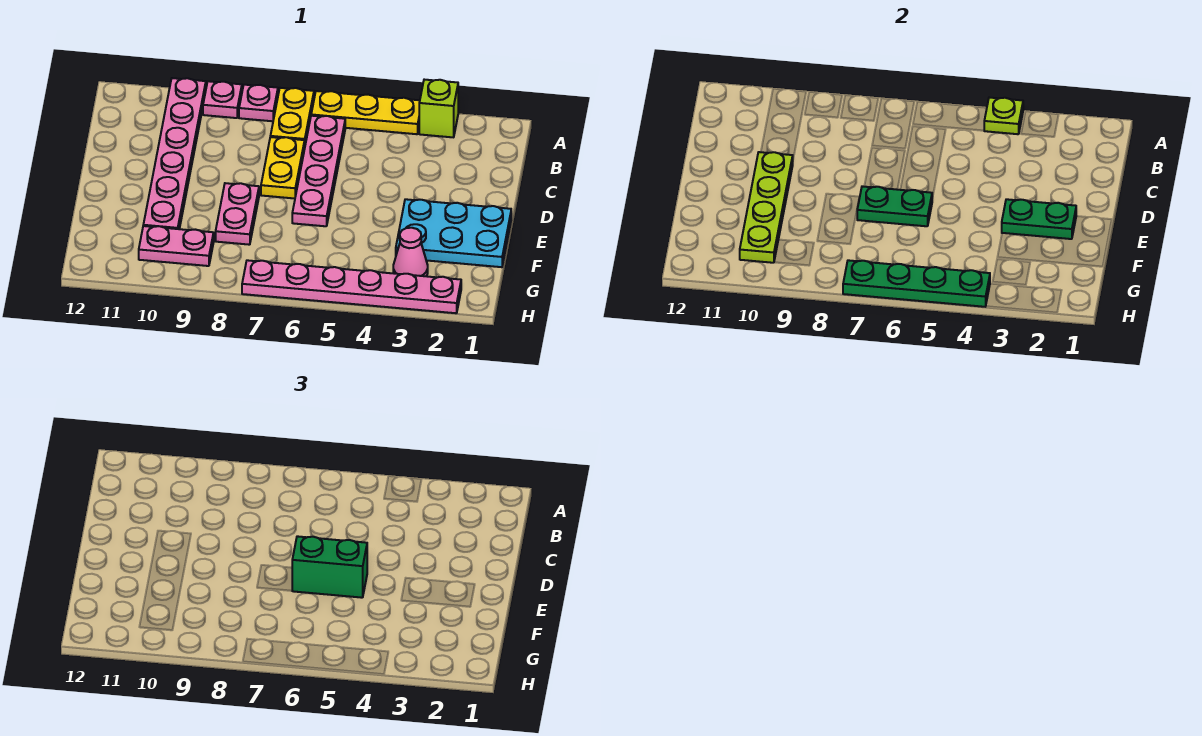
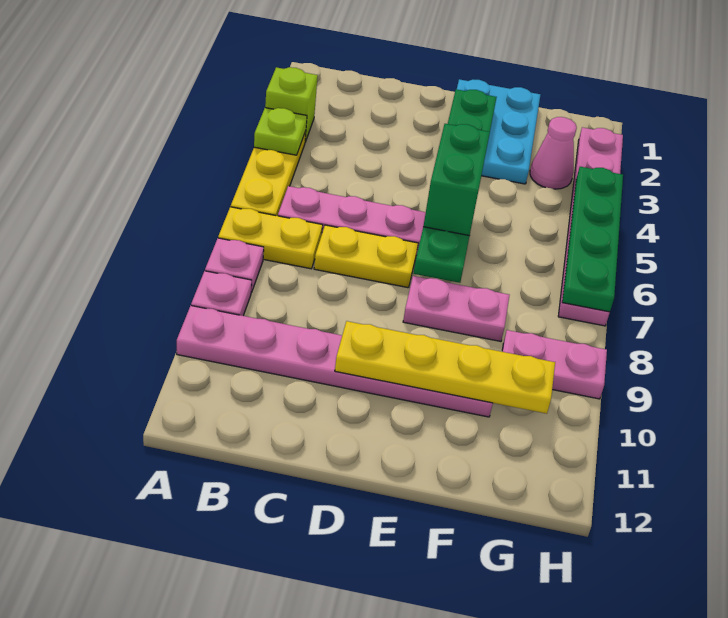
lime plate D10:G10 level 2 -> yellow plate D10:G10 level 2
pink plate G9:G10 level 1 -> pink plate G9:H9 level 1

